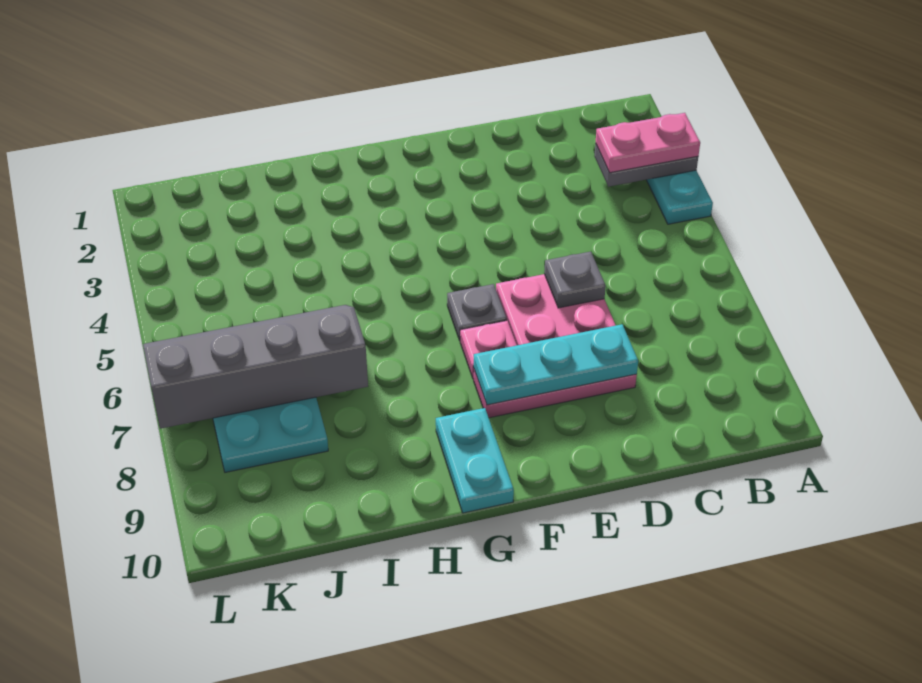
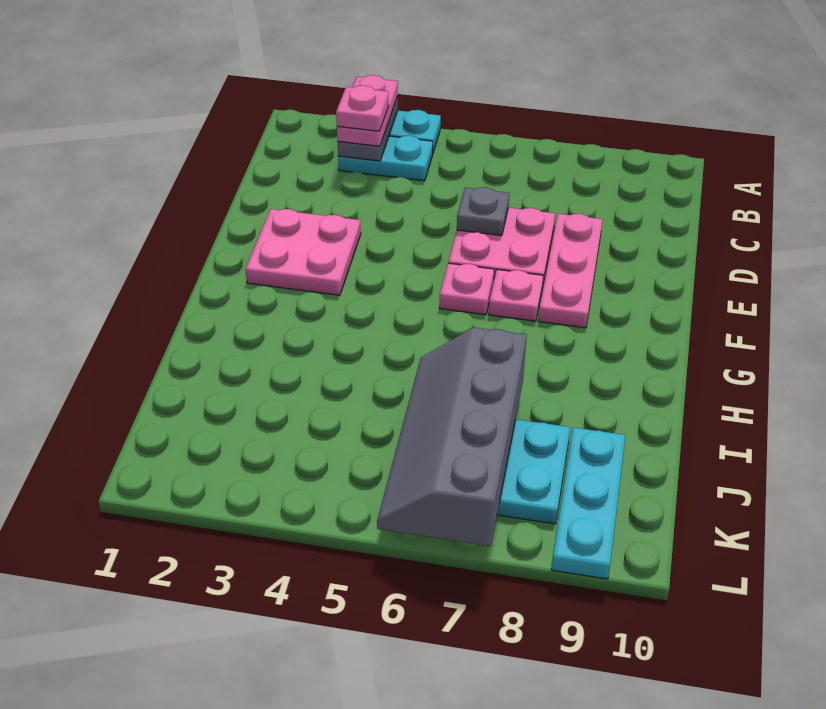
none -> pink plate B3 level 4
cyan plate D8:F8 level 2 -> cyan plate J9:L9 level 1
none -> pink plate E2:F3 level 1
grey plate F6 level 1 -> pink plate F6 level 1
cyan plate G9:G10 level 1 -> cyan plate B3:B4 level 1

